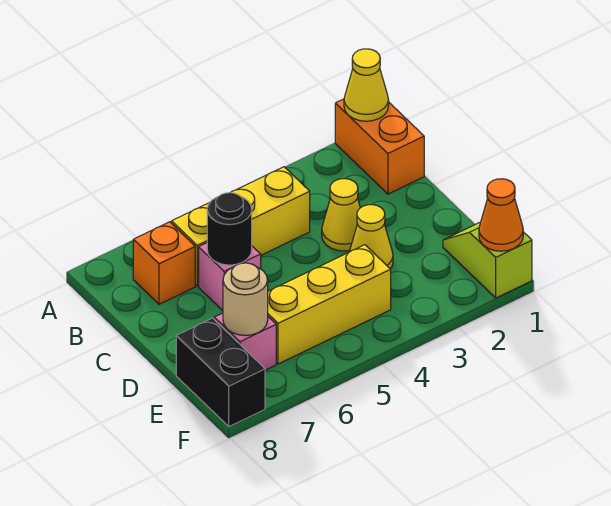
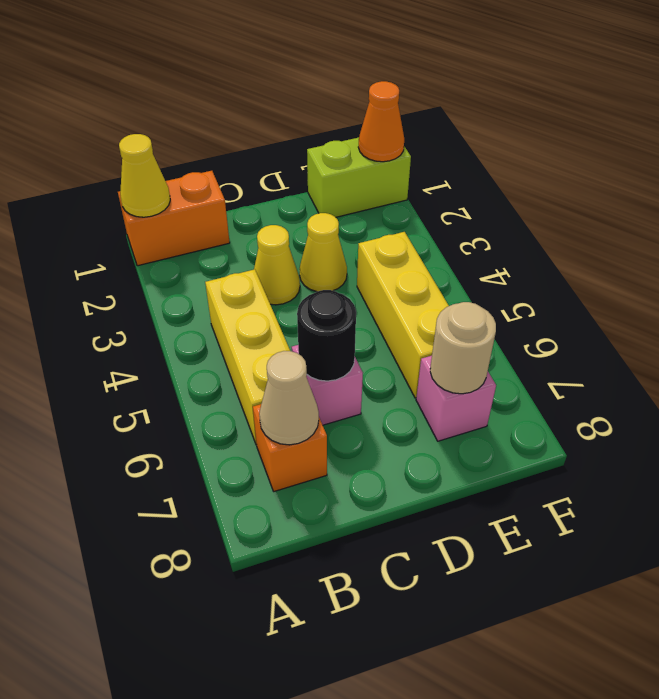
none -> tan cone B7 level 2
lime slope E1:F1 level 1 top F -> lime brick E1:F1 level 1
black brick E8:F8 level 1 -> none

